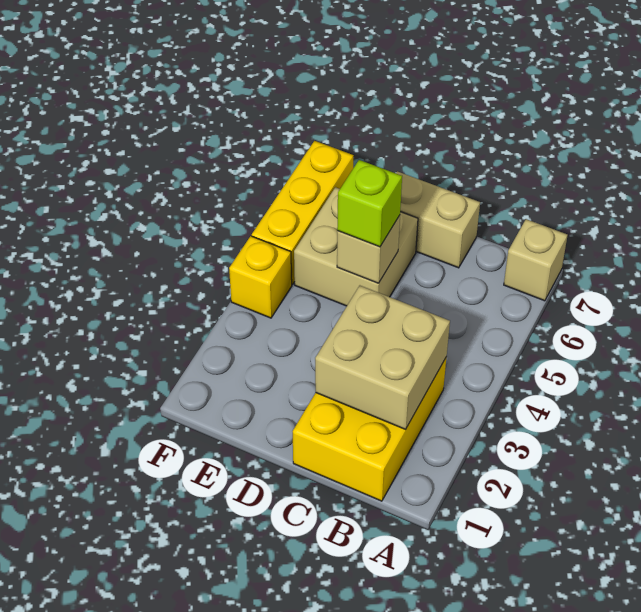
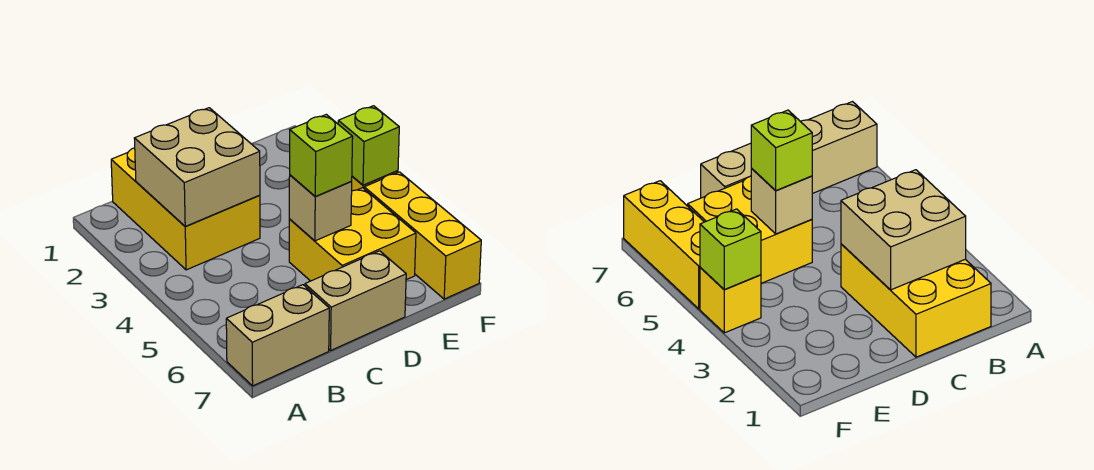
tan brick A7 level 1 -> tan brick A7:B7 level 1
tan brick D5:E6 level 1 -> yellow brick D5:E6 level 1
none -> lime brick F4 level 2

